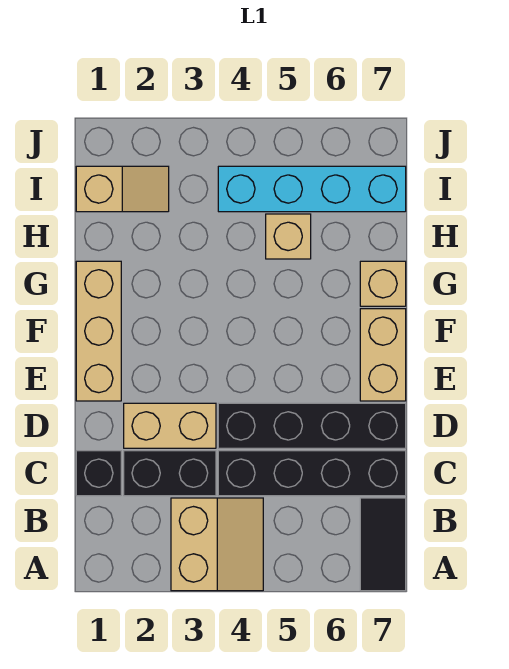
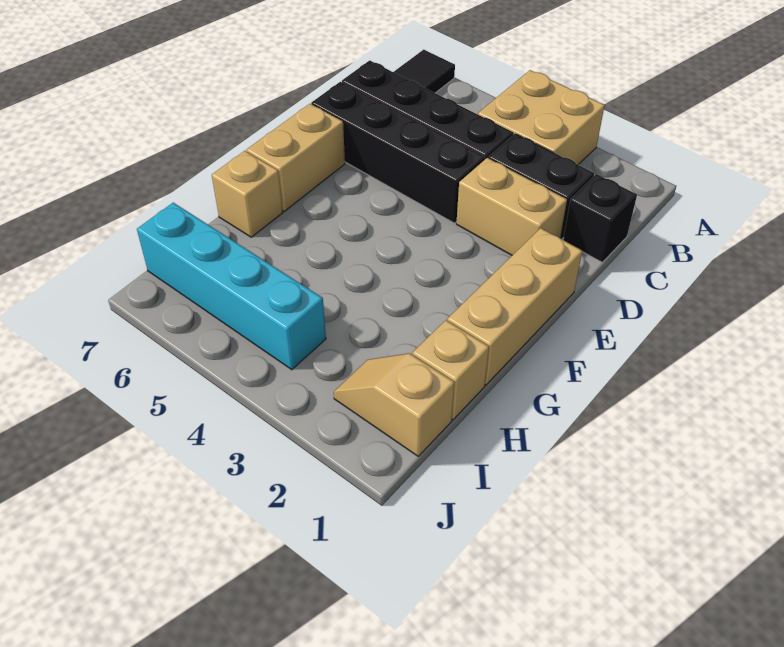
tan slope A3:B4 level 1 top 3 -> tan brick A3:B4 level 1
tan brick H5 level 1 -> tan brick H1 level 1

